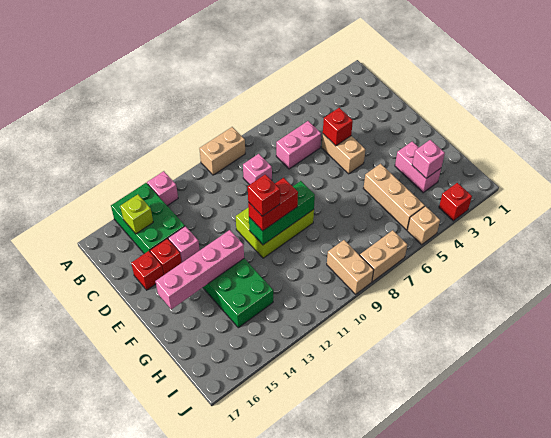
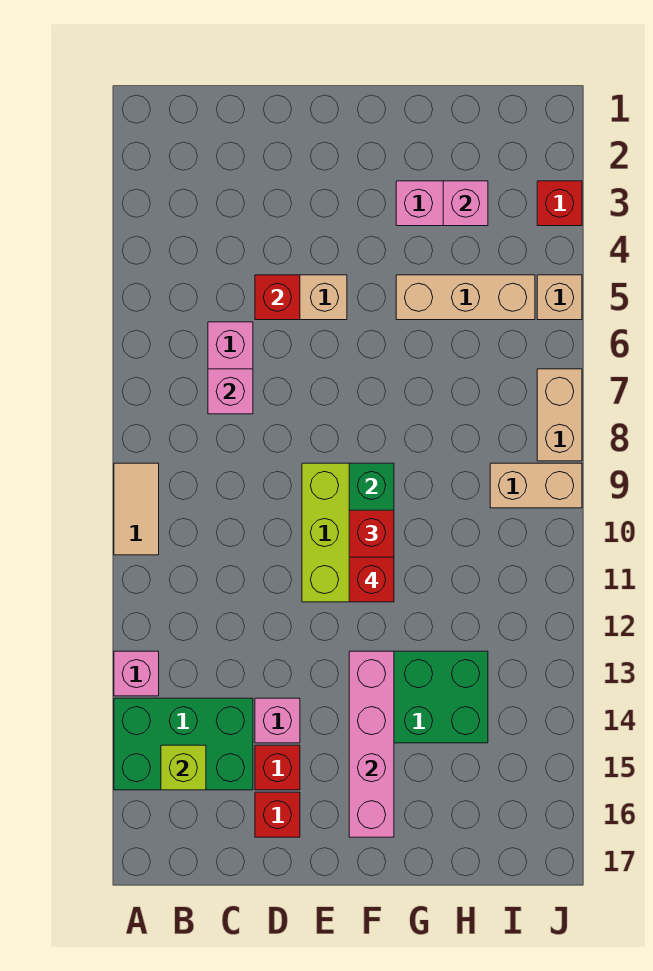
tan brick A9:A10 level 1 -> tan tile A9:A10 level 1
pink brick C9 level 1 -> pink brick C7 level 2

